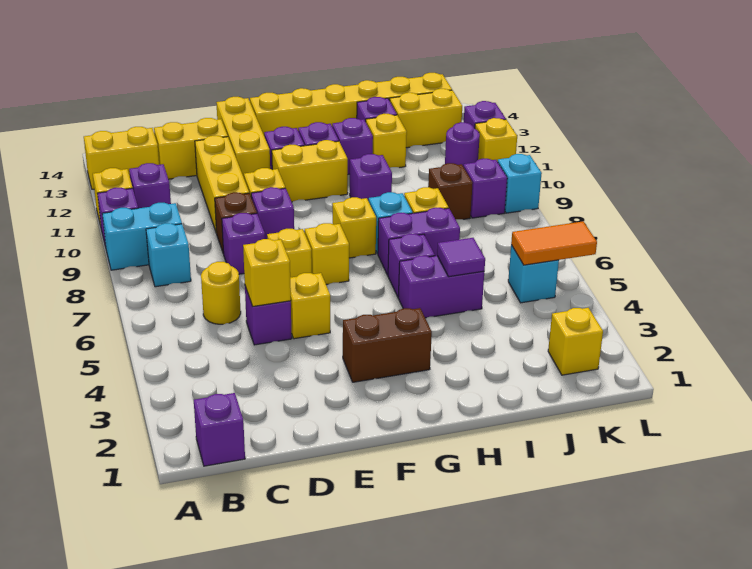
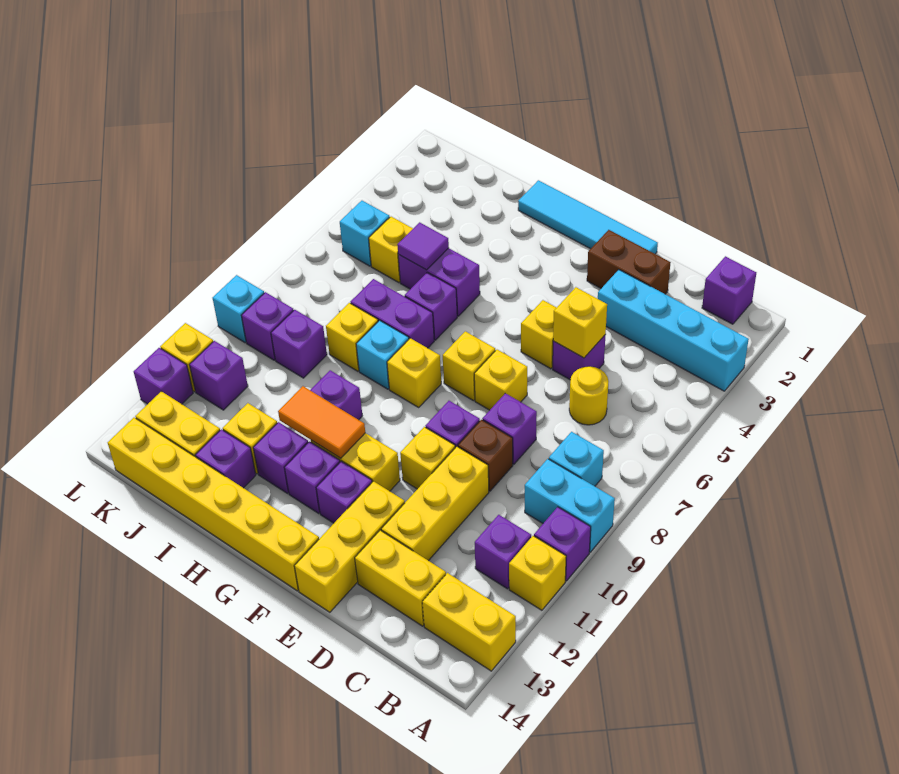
none -> cyan brick A3:D3 level 1
none -> cyan tile E1:H1 level 1
brown brick F3:G3 level 1 -> brown brick D2:E2 level 1
brown brick J9 level 1 -> purple brick J9 level 1
yellow brick K2 level 1 -> yellow brick J5 level 1
orange tile K5:L5 level 2 -> orange tile G11:H11 level 2
purple round brick K11 level 1 -> purple brick K11 level 1

